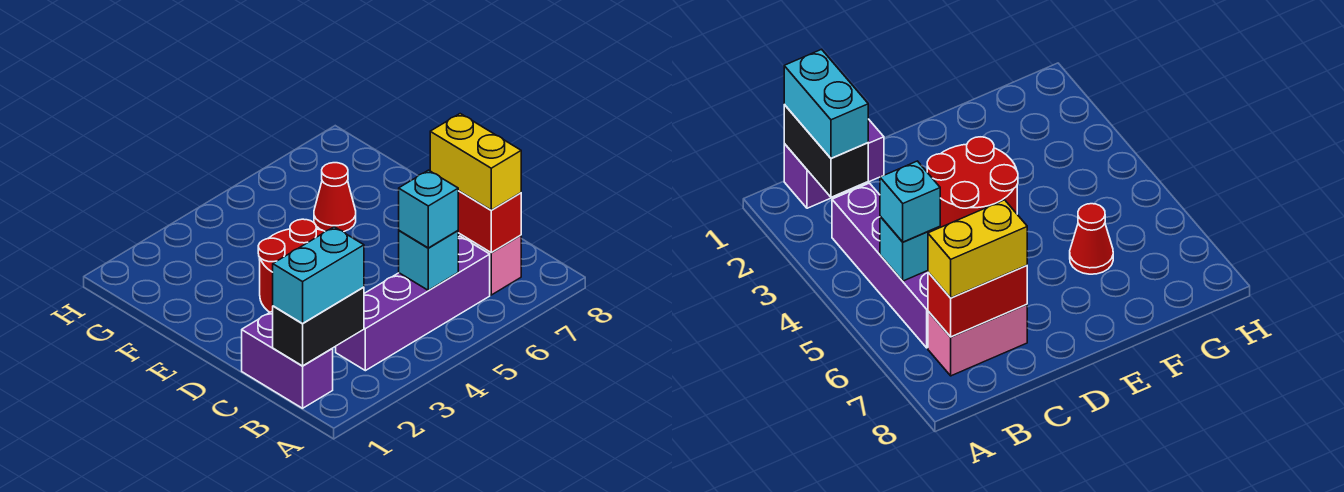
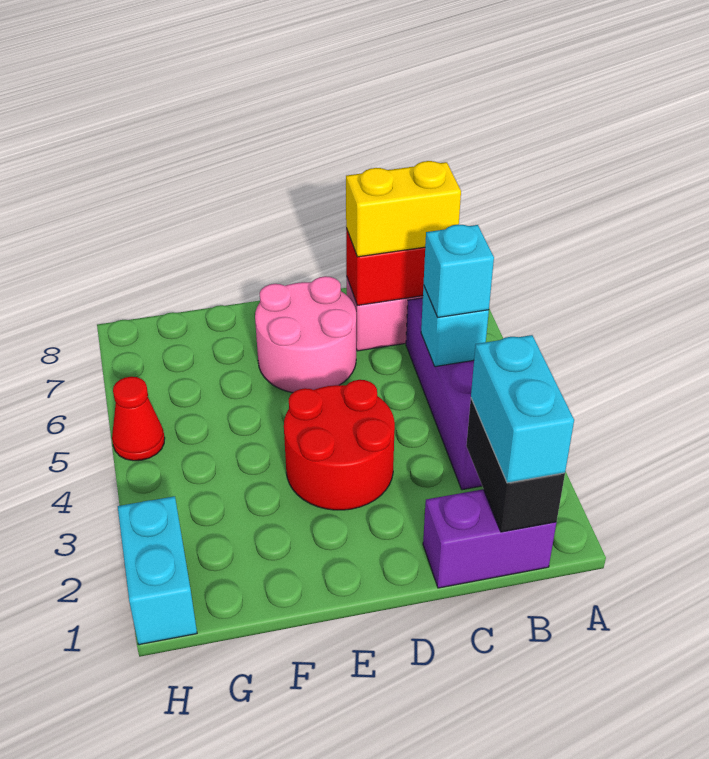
none -> pink round brick D6:E7 level 1
red cone F6 level 1 -> red cone H5 level 1
none -> cyan brick H1:H2 level 1

